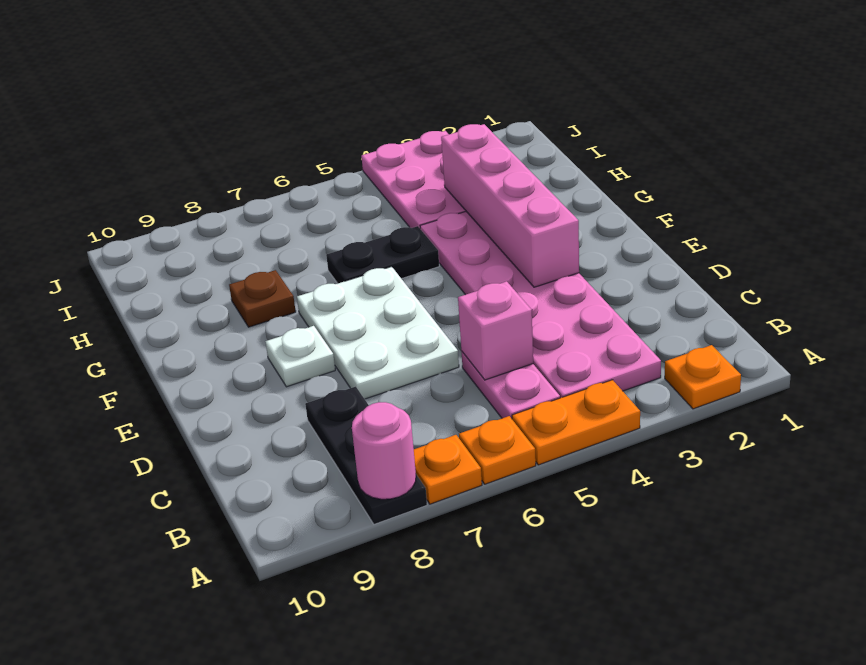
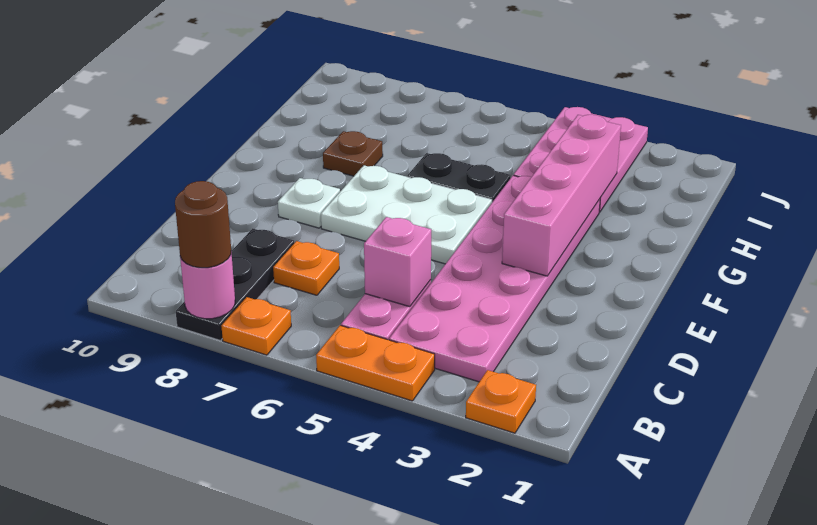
orange plate A6 level 1 -> orange plate C7 level 1
none -> brown round brick A8 level 3
white plate D6:F7 level 1 -> white plate E5:F7 level 1

